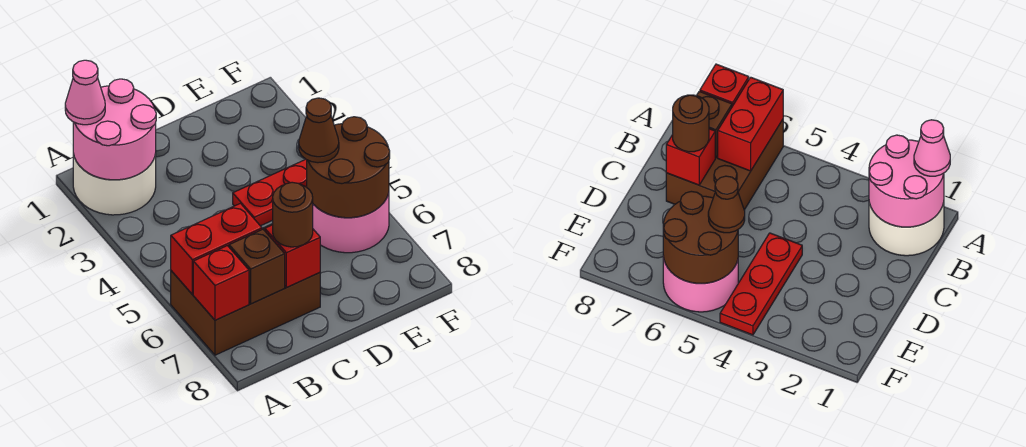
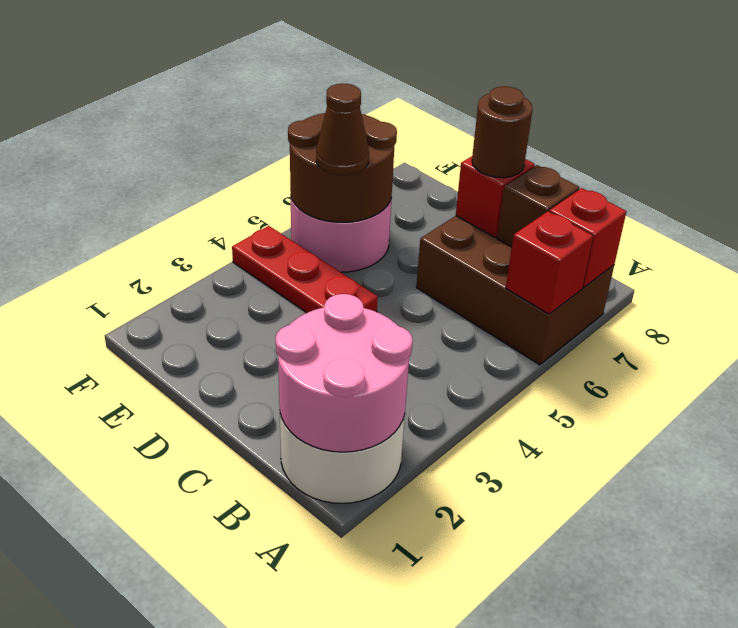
pink cone A1 level 3 -> none
red brick A6:B6 level 2 -> red brick A6 level 2

